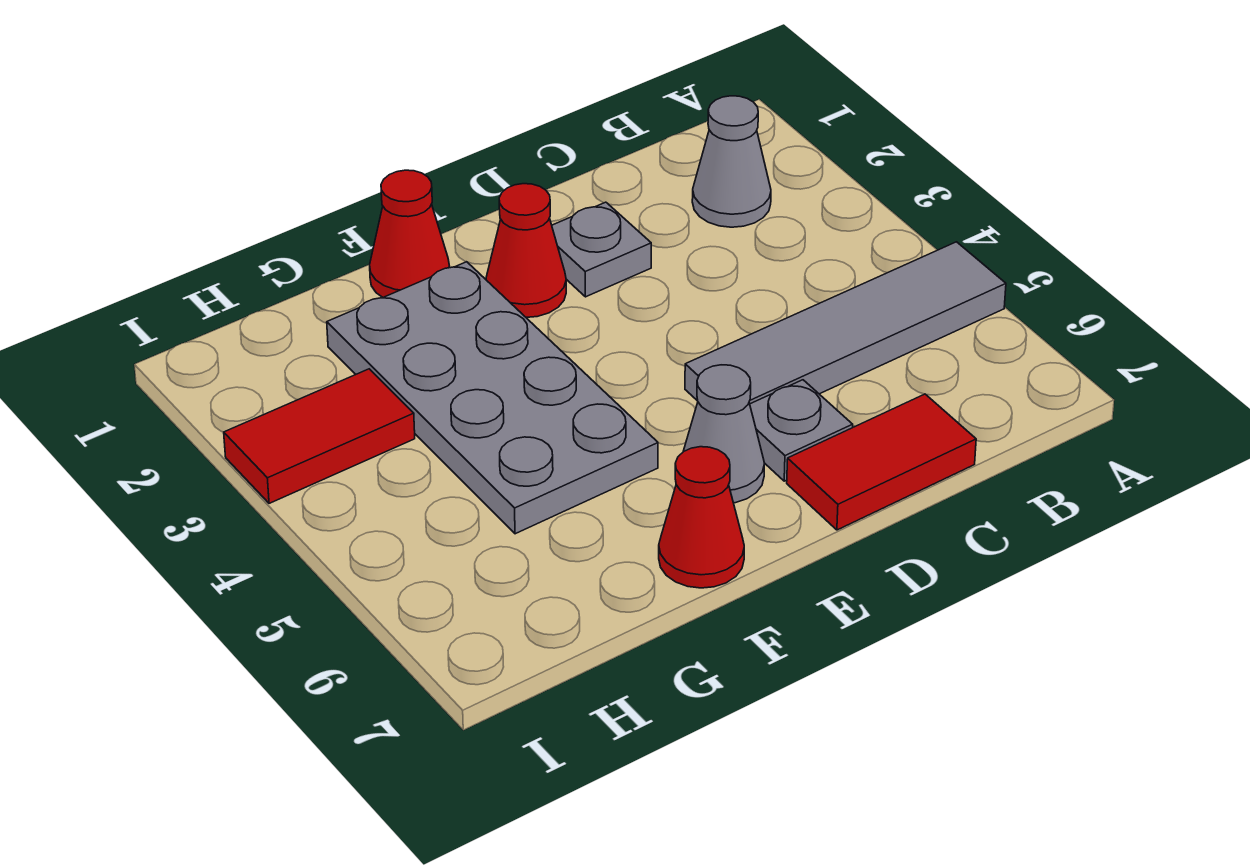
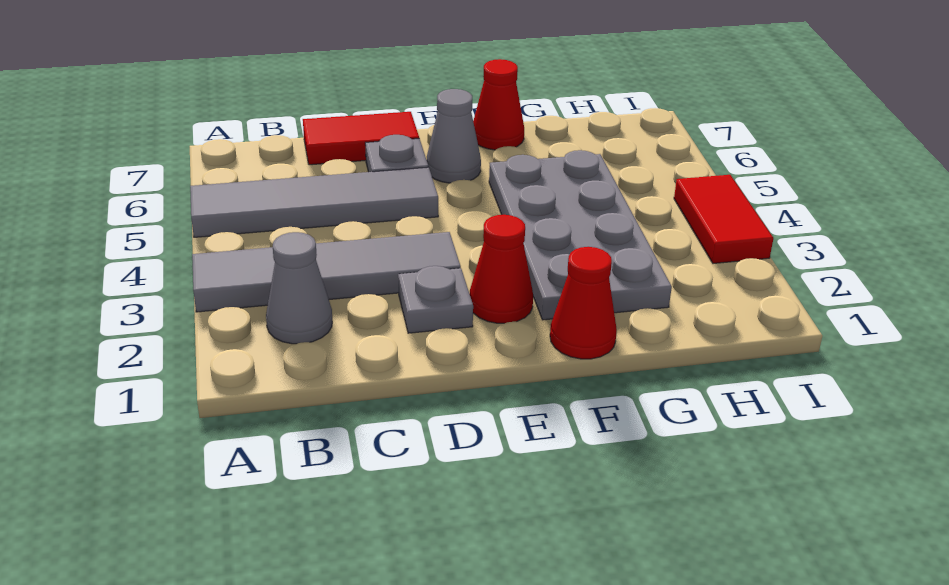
none -> grey tile A3:D3 level 1
red tile H3:I3 level 1 -> red tile I3:I4 level 1

